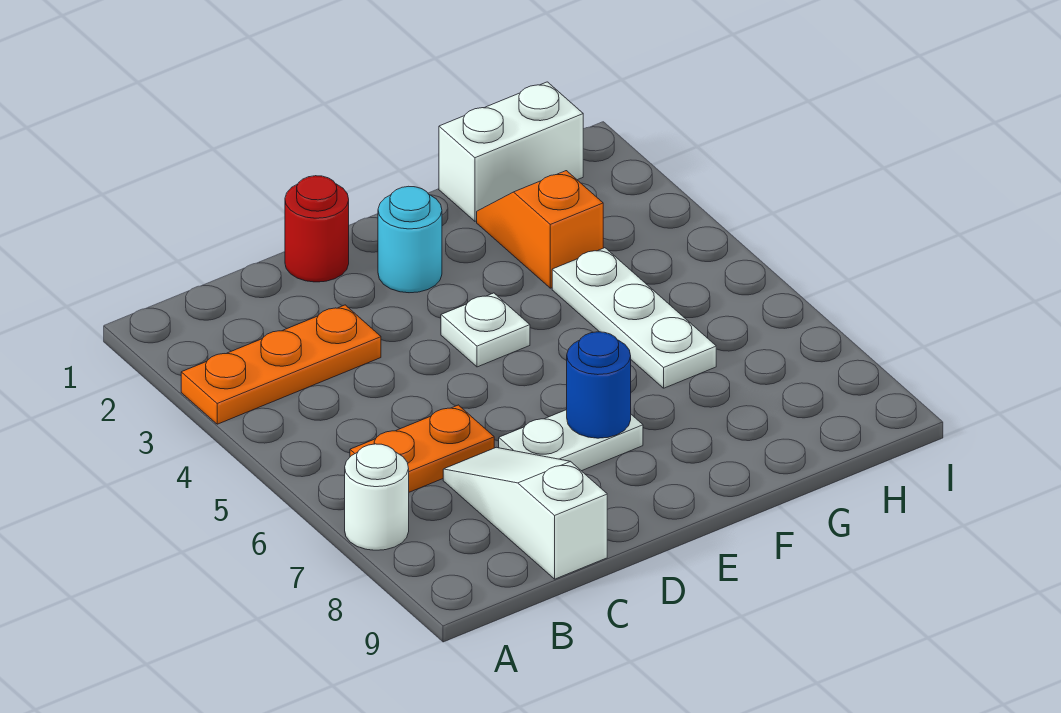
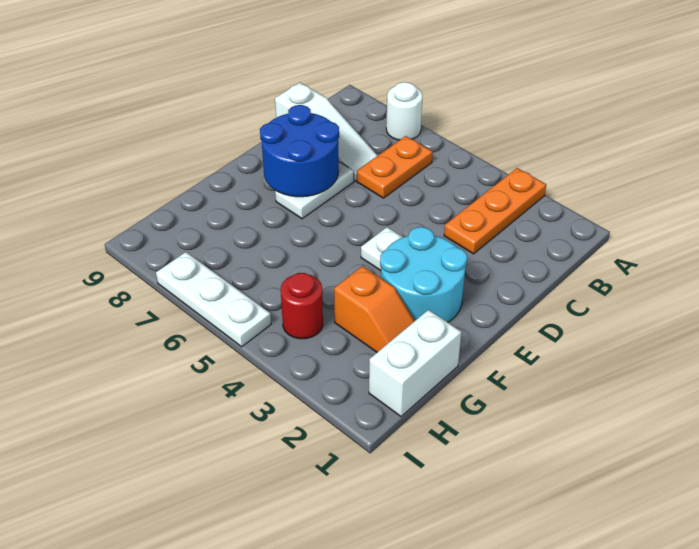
red round brick D1 level 1 -> red round brick H4 level 1
cyan round brick E2 level 1 -> cyan round brick E2:F3 level 1
blue round brick E7 level 2 -> blue round brick D7:E8 level 2
white plate G4:G6 level 1 -> white plate I5:I7 level 1

